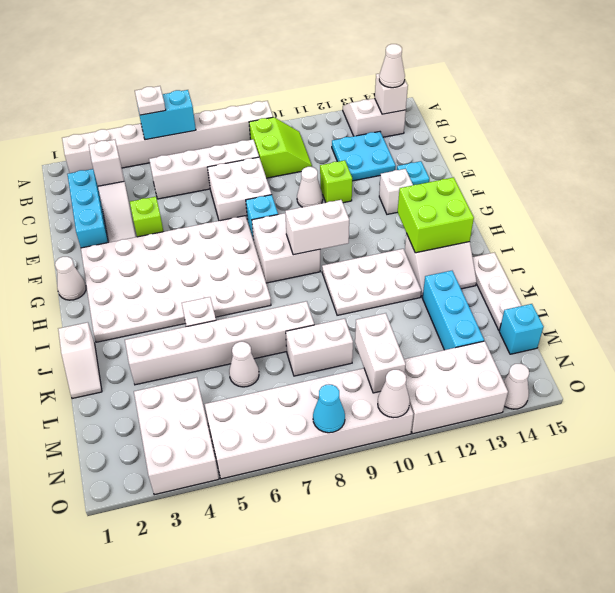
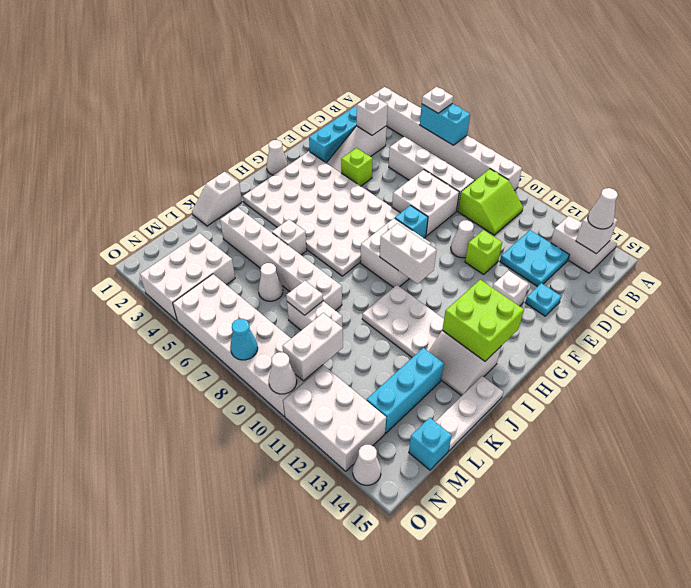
none -> white plate L8 level 2

